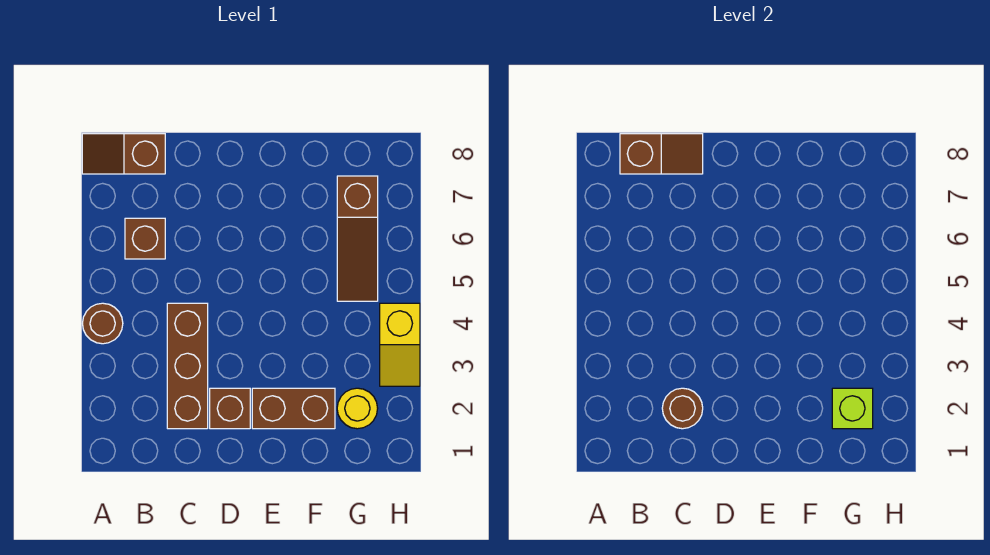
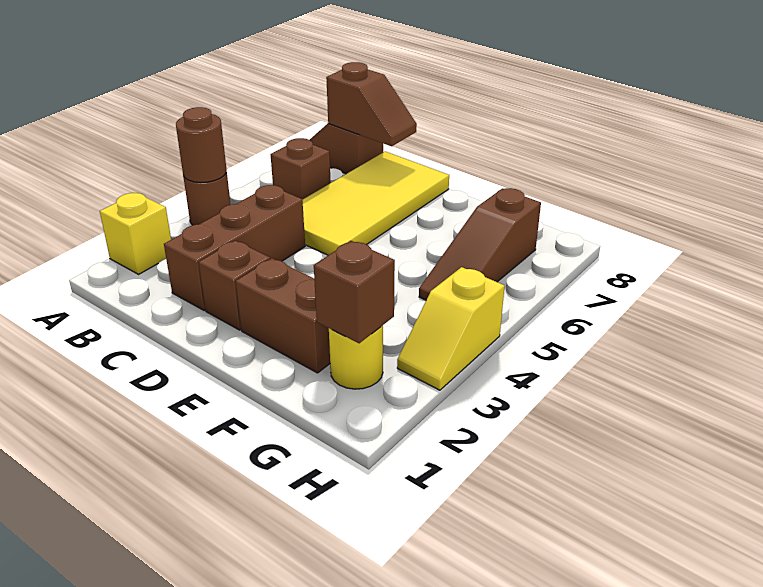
none -> yellow brick A2 level 1
brown round brick C2 level 2 -> brown round brick A4 level 2
none -> yellow tile C5:D8 level 1
lime brick G2 level 2 -> brown brick G2 level 2

